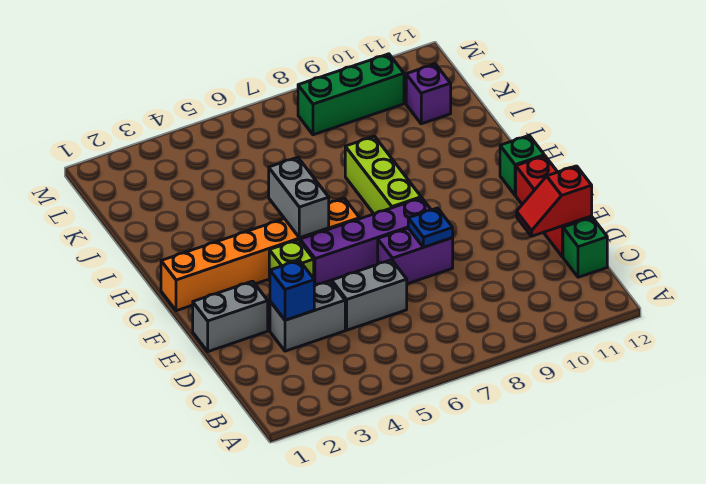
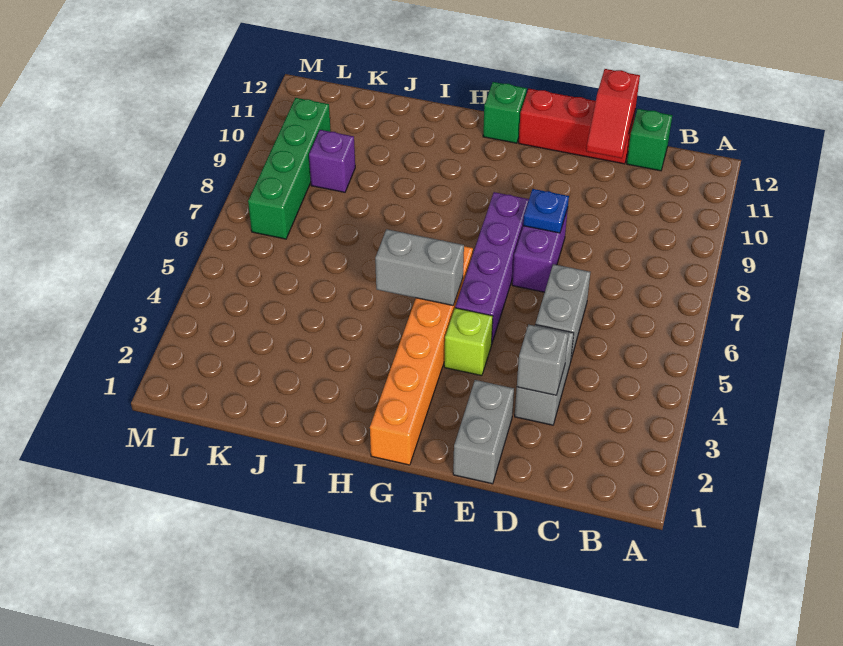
blue brick D3 level 2 -> grey brick D3 level 2
lime brick G8:I8 level 1 -> none
purple brick K11 level 1 -> purple brick K9 level 1
green brick L8:L10 level 1 -> green brick L7:L10 level 1

